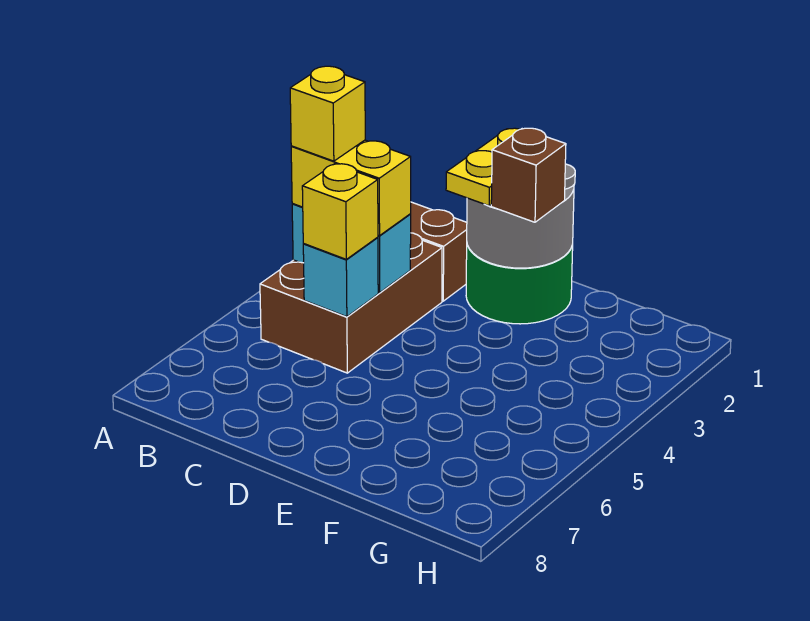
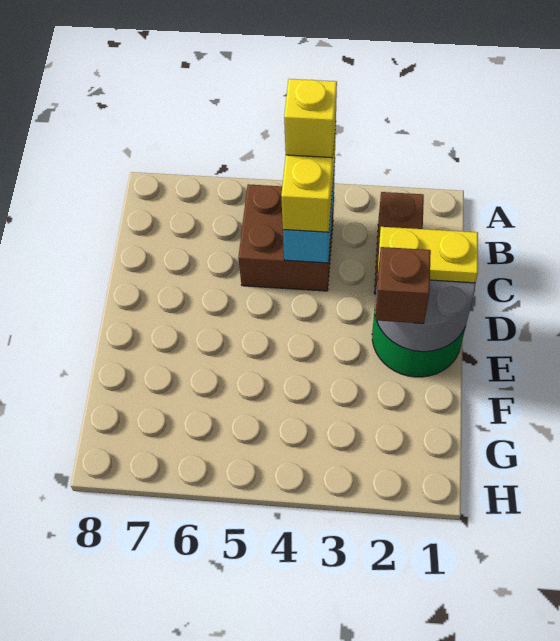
brown brick B3:C5 level 1 -> brown brick B4:C5 level 1
cyan brick C5 level 2 -> none
yellow brick C5 level 3 -> none

